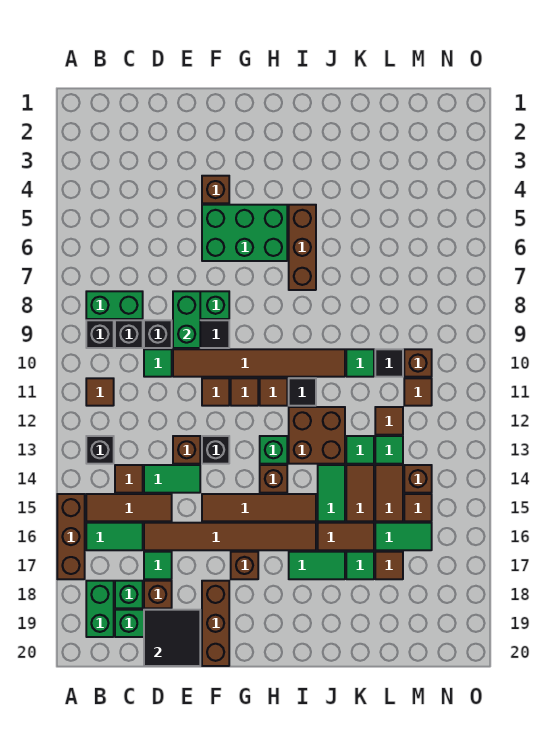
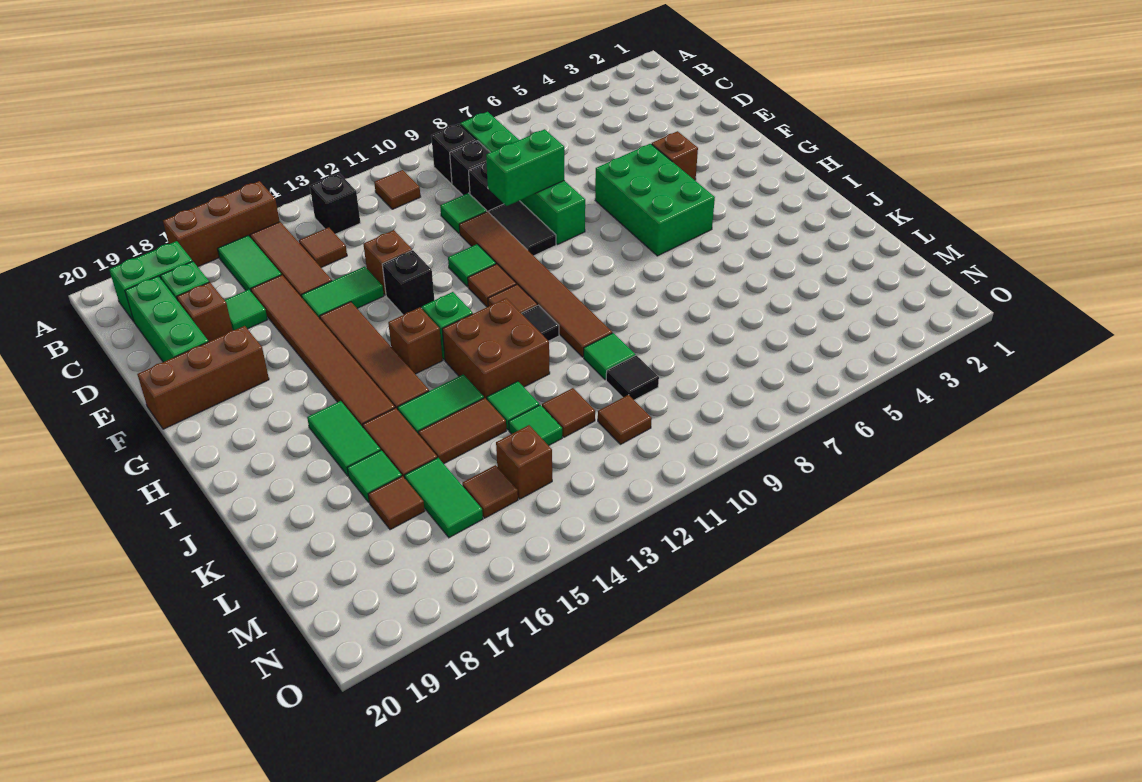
green tile D14:E14 level 1 -> green tile E14:E15 level 1
black tile D19:E20 level 2 -> none
brown tile F11 level 1 -> green tile F11 level 1
brown brick G17 level 1 -> none
brown brick I5:I7 level 1 -> none
brown tile L14:L15 level 1 -> none
brown brick M10 level 1 -> none

